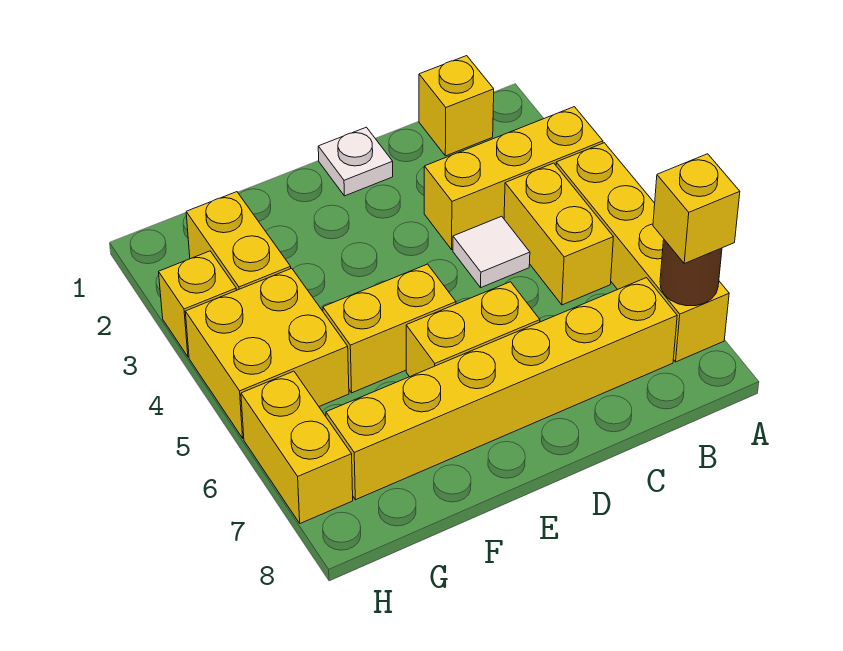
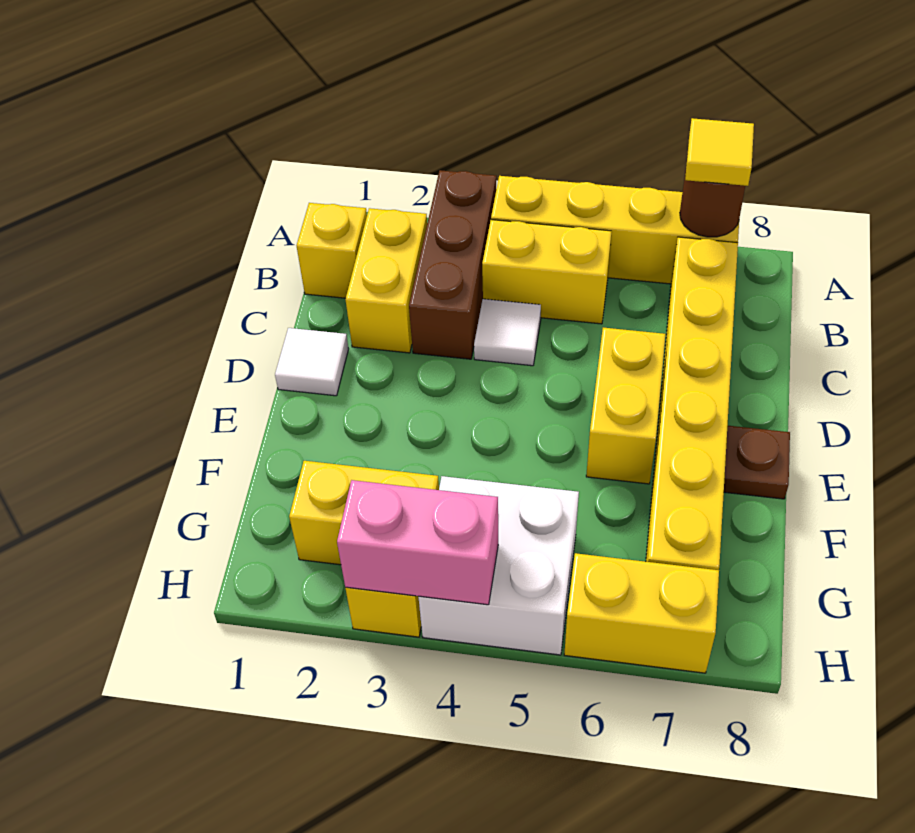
yellow brick A3:C3 level 1 -> brown brick A3:C3 level 1
yellow brick A7 level 3 -> yellow tile A7 level 3
white plate D1 level 1 -> white tile D1 level 1
yellow brick E5:F5 level 1 -> yellow brick B2:C2 level 1
none -> brown plate E8 level 1
yellow brick G4:H5 level 1 -> white brick G4:H5 level 1
none -> pink brick H3:H4 level 2

